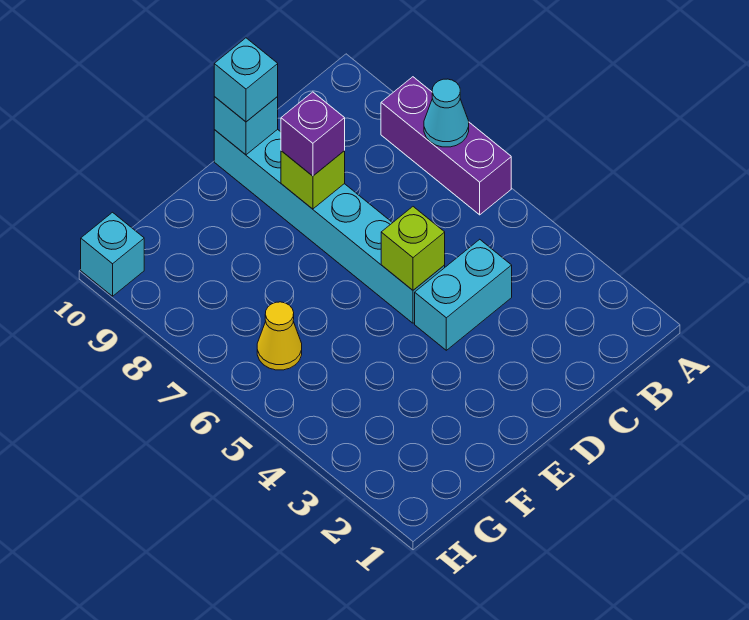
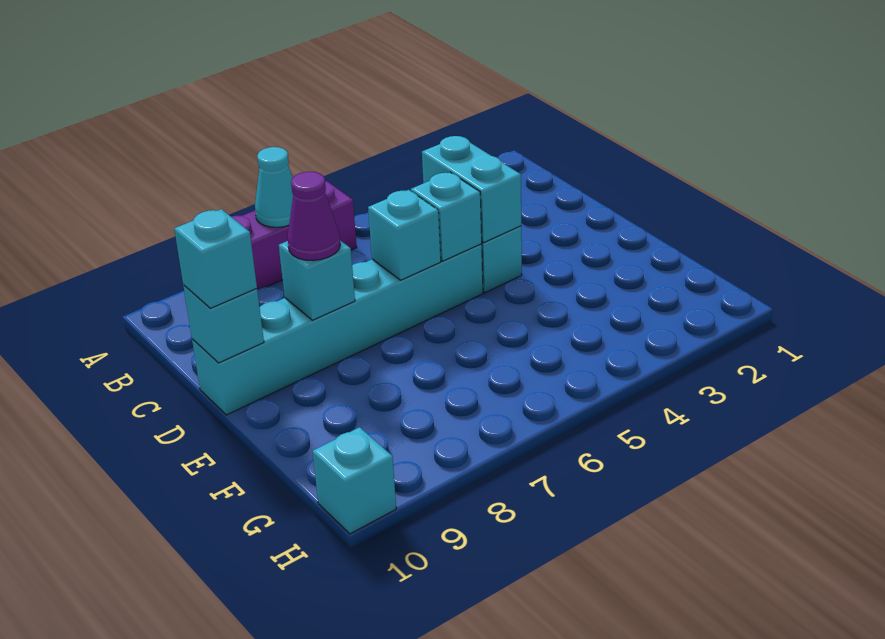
none -> cyan brick C4:D4 level 2
lime brick D5 level 2 -> cyan brick D5 level 2
none -> cyan brick D6 level 2
lime brick D8 level 2 -> cyan brick D8 level 2
purple brick D8 level 3 -> purple cone D8 level 3
yellow cone G6 level 1 -> none

